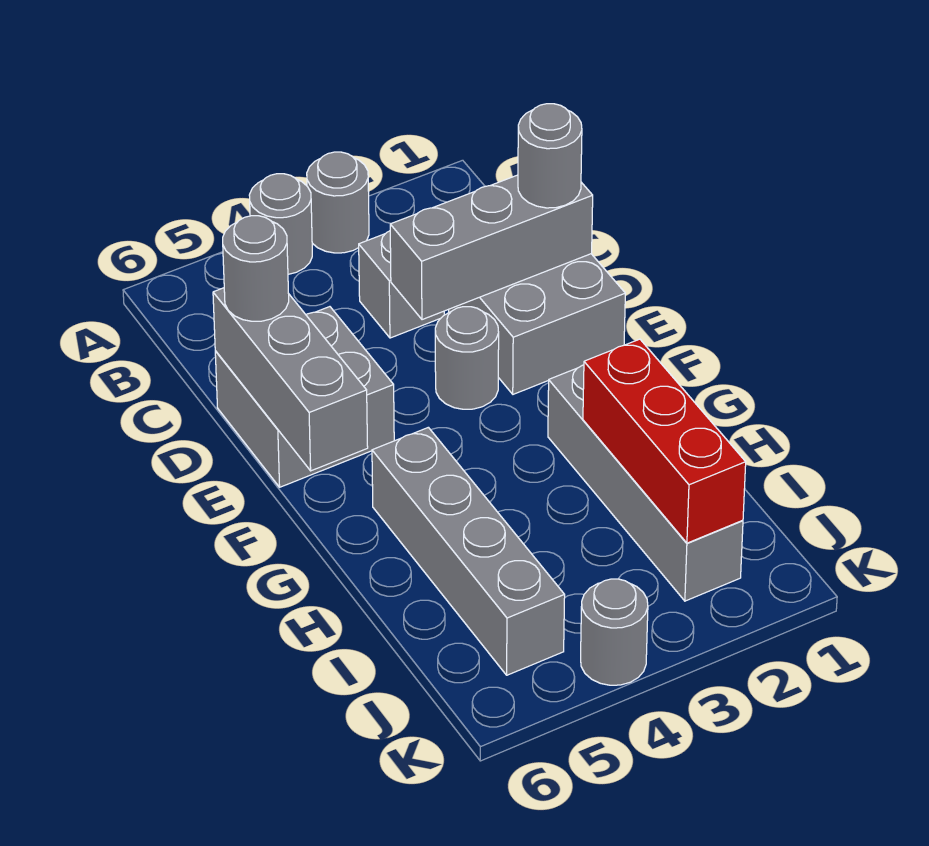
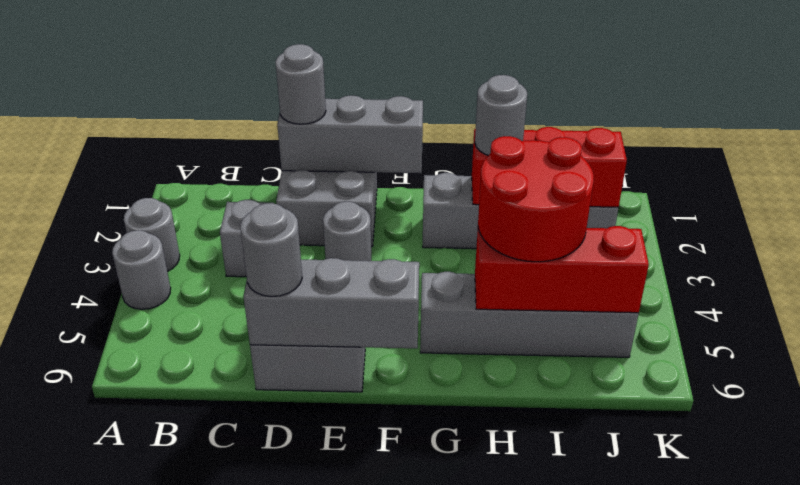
grey brick D1:D3 level 2 -> grey brick D1:F1 level 2
none -> red round brick H4:I5 level 3
none -> red brick H5:J5 level 2
grey round brick K4 level 1 -> grey round brick H2 level 3

